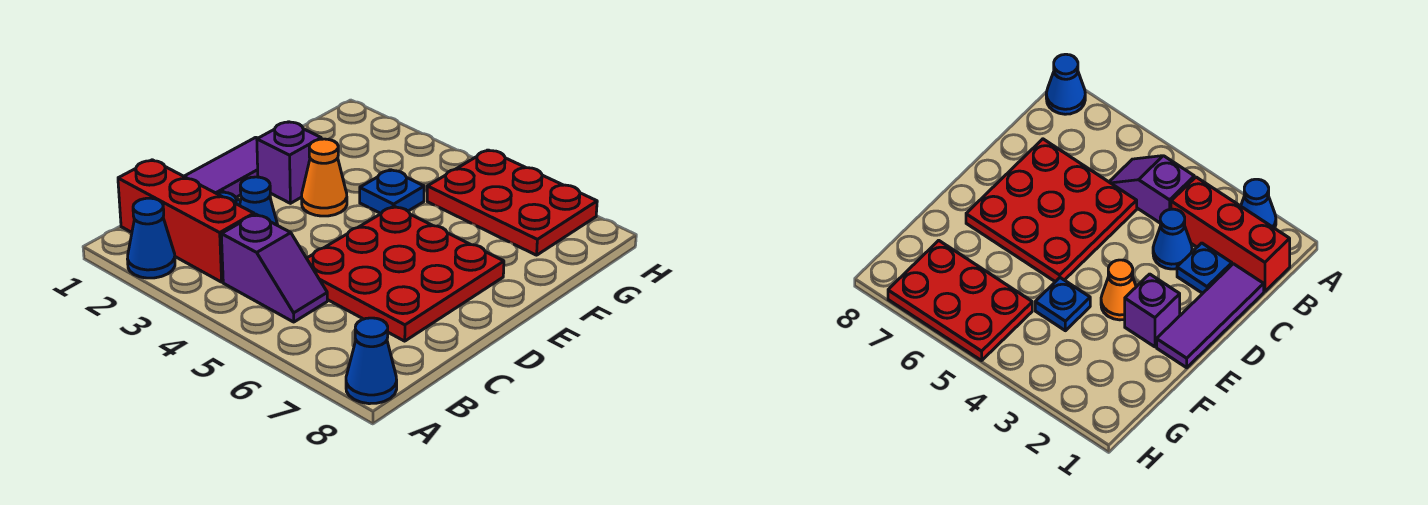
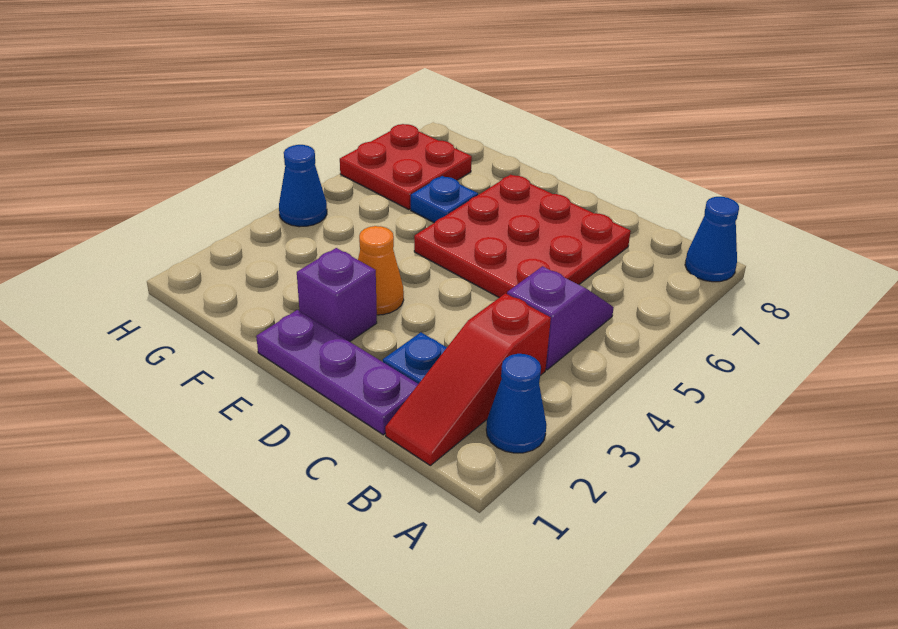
red brick B1:B3 level 1 -> red slope B1:B3 level 1 top 3
purple tile C1:E1 level 1 -> purple plate C1:E1 level 1
blue cone C3 level 1 -> blue cone H4 level 1
blue plate F4 level 1 -> blue plate F6 level 1
red plate G5:H7 level 1 -> red plate G6:H7 level 1

